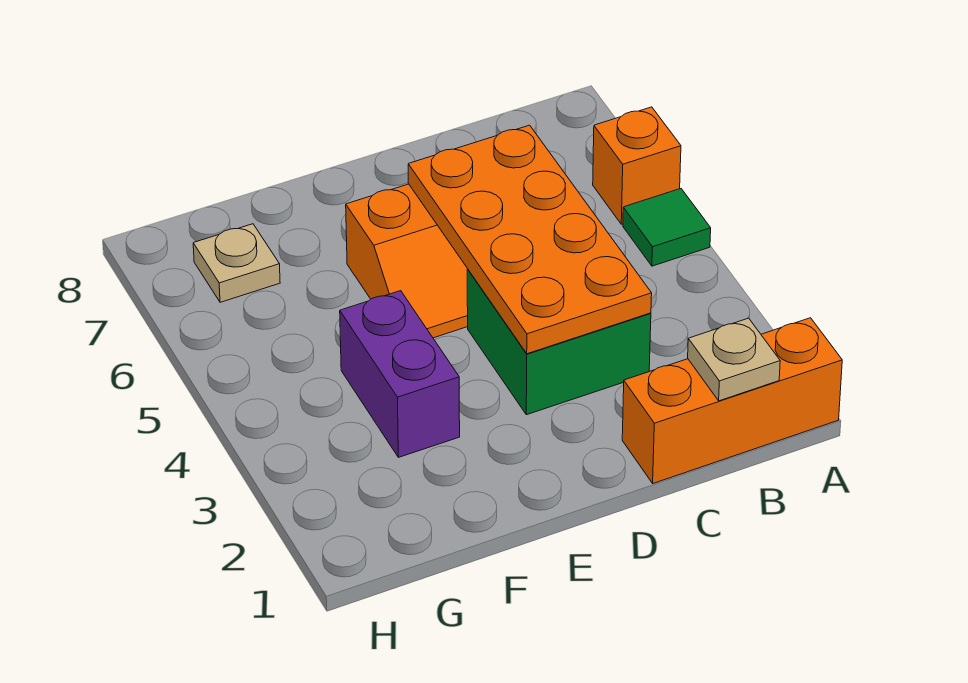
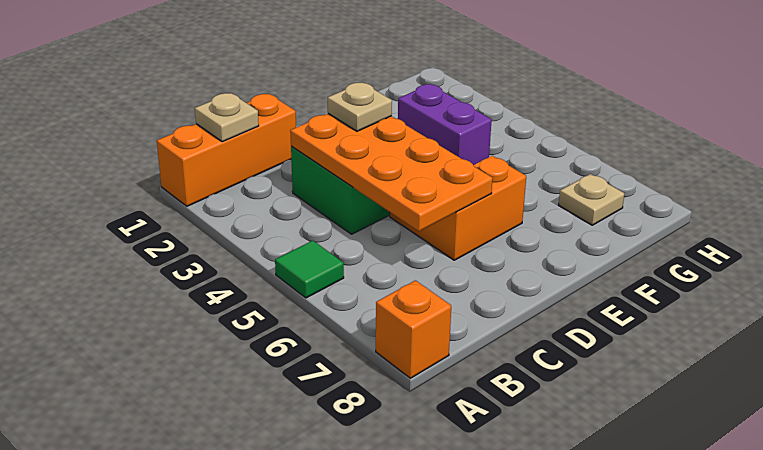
orange brick A6 level 1 -> orange brick A8 level 1
none -> tan plate D3 level 3

